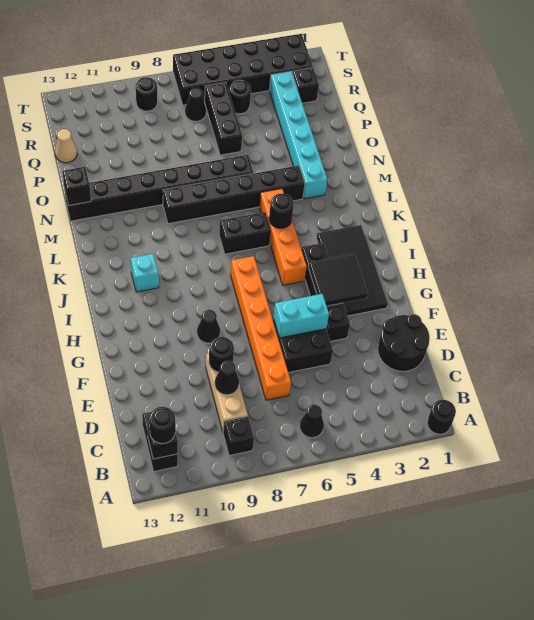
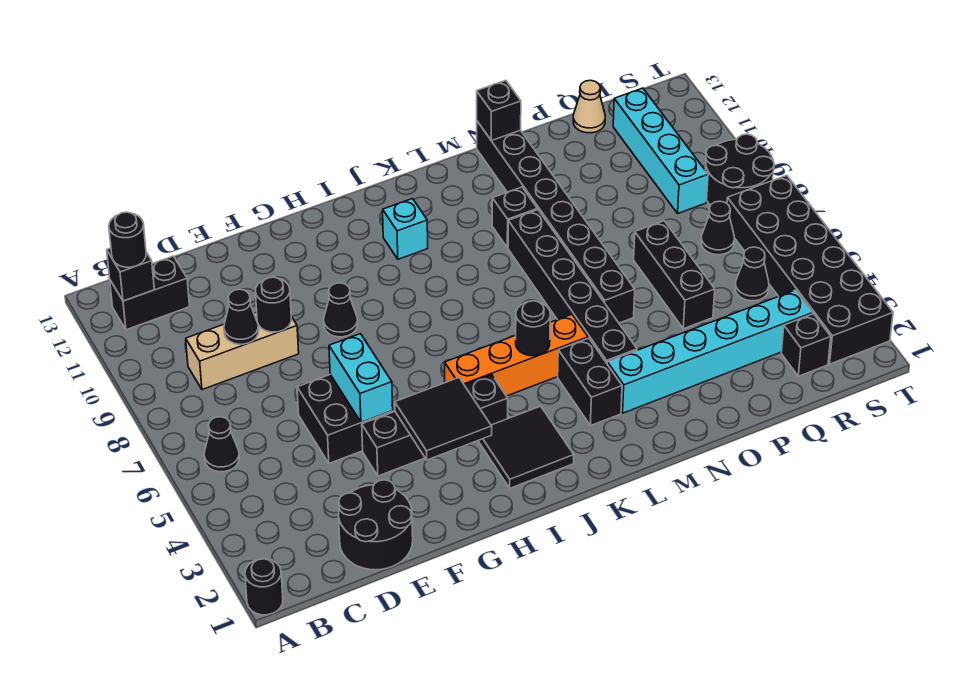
black brick B9 level 1 -> black brick M10 level 1
orange brick D7:I7 level 1 -> none
black tile G2:J3 level 1 -> black tile I2:J3 level 1
black brick K6:K7 level 1 -> black brick L3:L4 level 1
black brick P6:R6 level 1 -> black brick P5:P7 level 1
black round brick R5 level 1 -> black cone R5 level 1
none -> cyan brick R9:R12 level 1
black round brick S9 level 1 -> black round brick S8:T9 level 1

